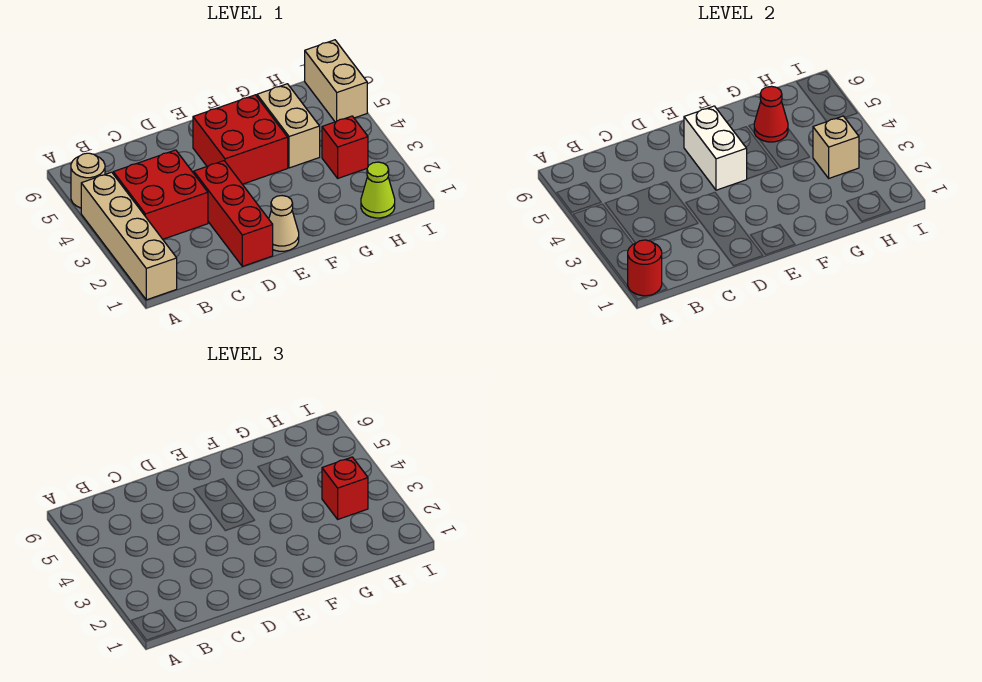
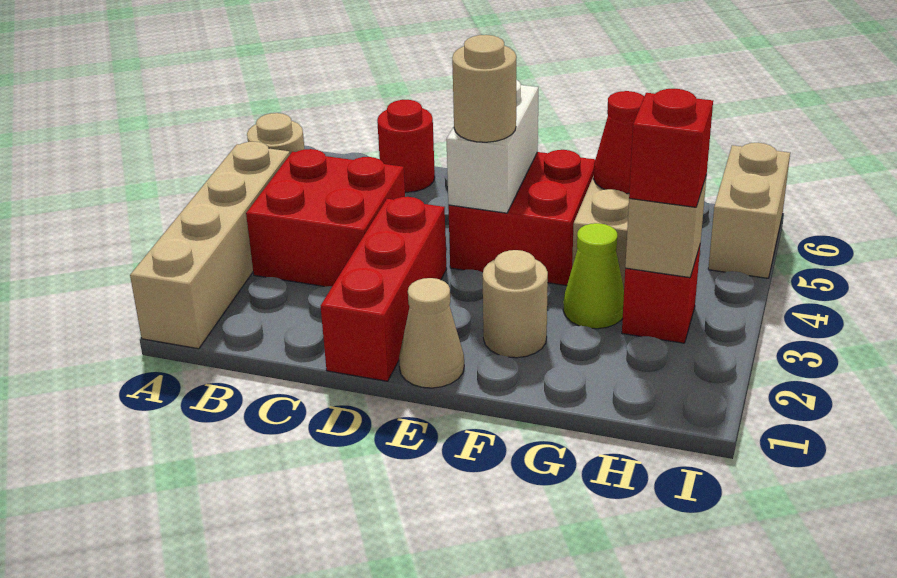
red round brick A1 level 2 -> red round brick C6 level 1
none -> tan round brick E4 level 3
none -> tan round brick F2 level 1
lime cone H1 level 1 -> lime cone G3 level 1

